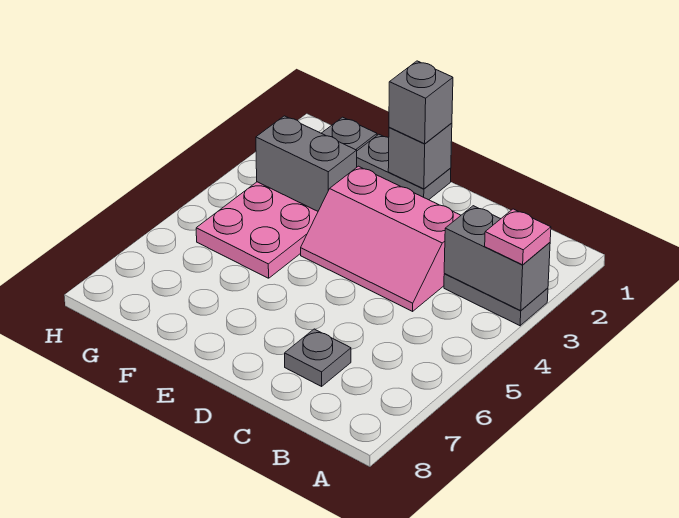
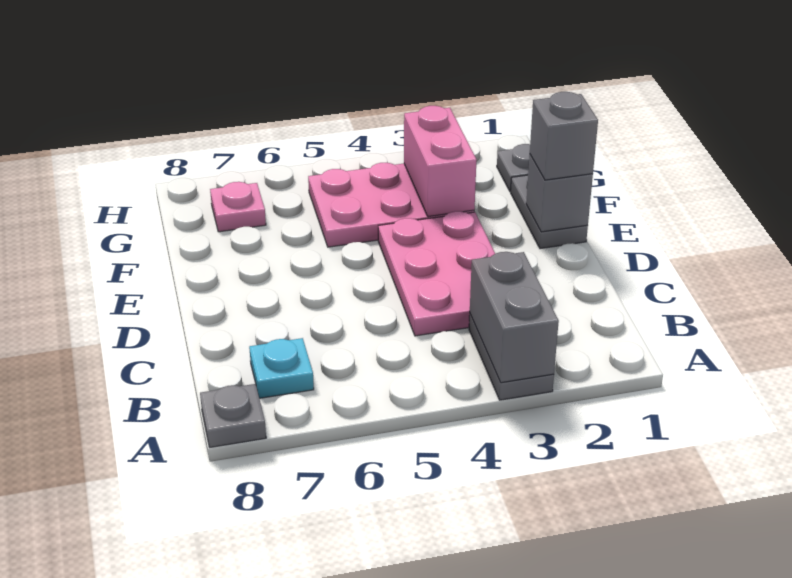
pink plate A3 level 3 -> pink plate G7 level 1
none -> cyan plate B7 level 1
pink slope C3:E4 level 1 top 3 -> pink plate C3:E4 level 1
grey plate C7 level 1 -> grey plate A8 level 1
grey brick F3:G3 level 2 -> pink brick F3:G3 level 2

